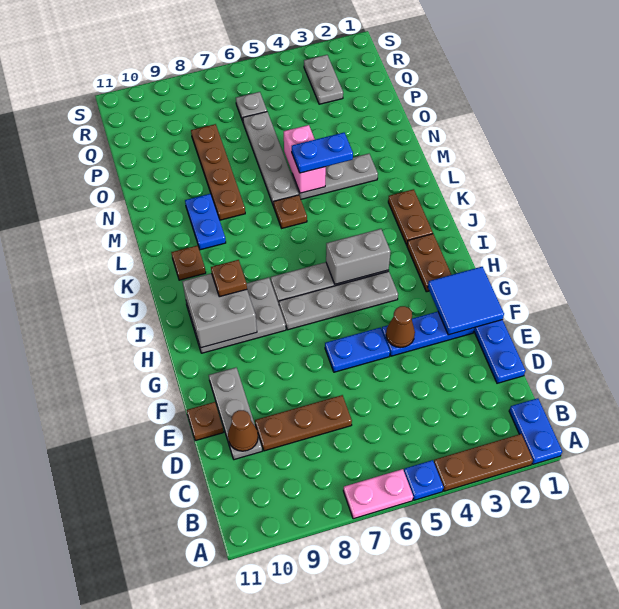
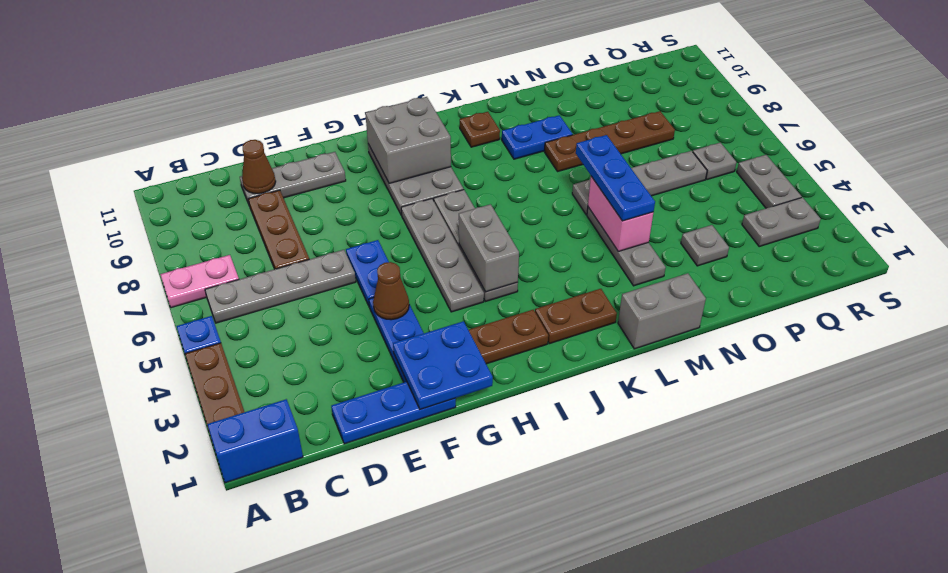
blue plate A1:B1 level 1 -> blue brick A1:B1 level 1
pink plate A6:A7 level 1 -> pink plate A7:B7 level 1
none -> grey plate B6:E6 level 1
brown plate E11 level 1 -> none
blue tile F1:G2 level 2 -> blue plate F1:G2 level 2
brown plate I9 level 3 -> none
none -> grey brick L1:M1 level 1
brown plate L6 level 1 -> none
blue plate M4:M5 level 3 -> blue plate M4:M6 level 3
pink brick M5:N5 level 2 -> pink brick M4:M5 level 2
none -> grey plate O3 level 1
none -> grey plate R4:R5 level 1

